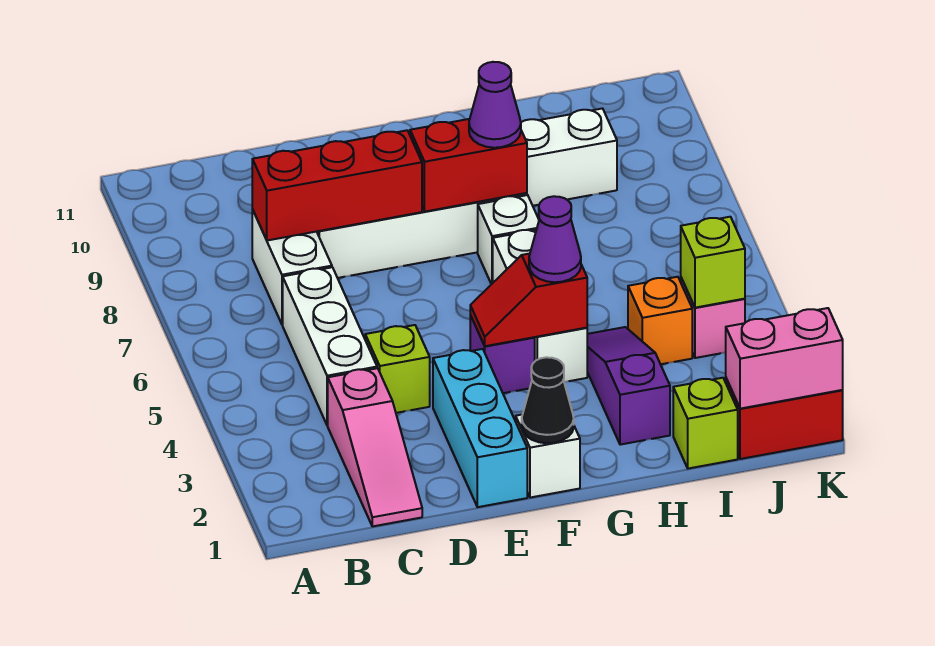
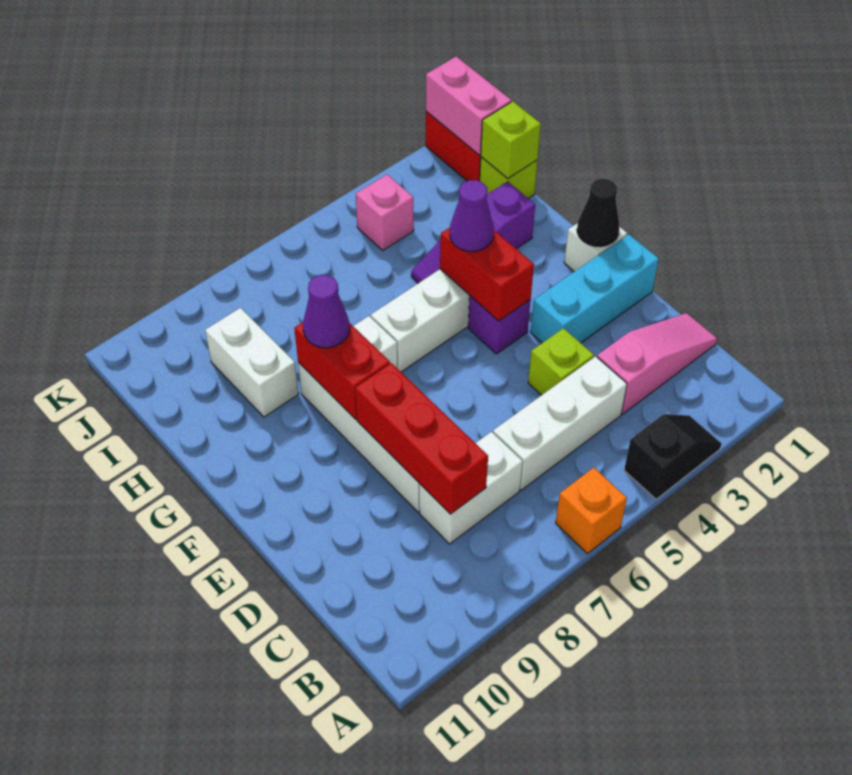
none -> black slope A3:A4 level 1 top 4
red slope F4:G4 level 2 top G -> red brick F4:G4 level 2
orange brick I4 level 1 -> orange brick A6 level 1
lime brick J4 level 2 -> lime brick I1 level 2

